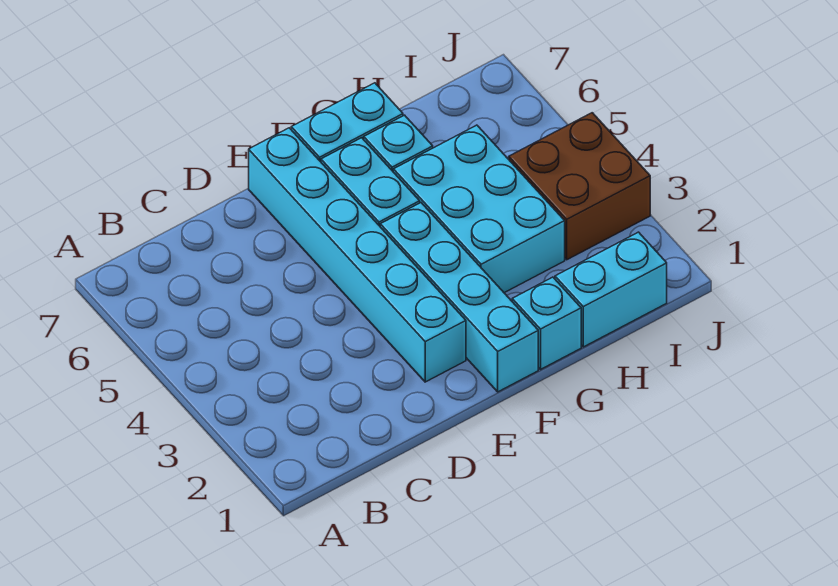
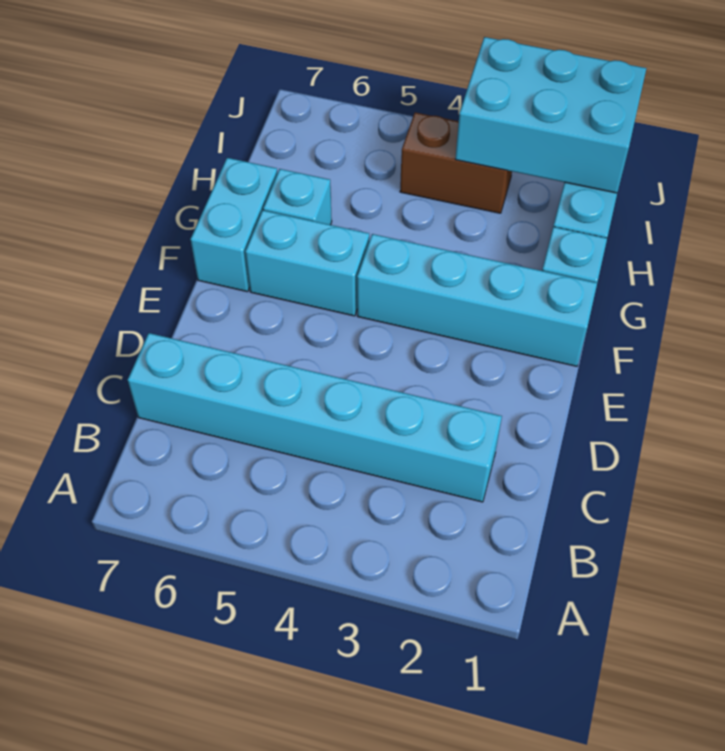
cyan brick E2:E7 level 1 -> cyan brick C2:C7 level 1
cyan brick G3:H5 level 1 -> cyan brick I1:J3 level 2
brown brick I3:J4 level 1 -> brown brick I3:I4 level 1

